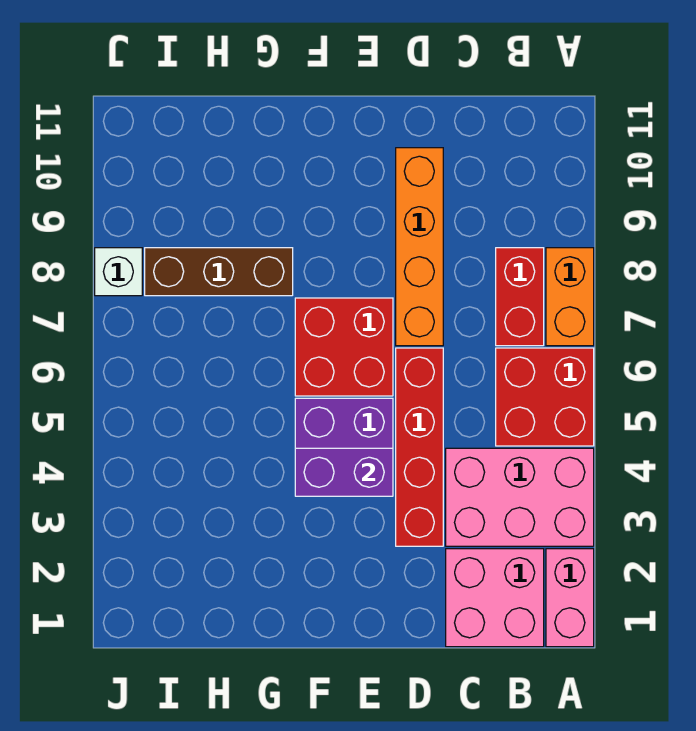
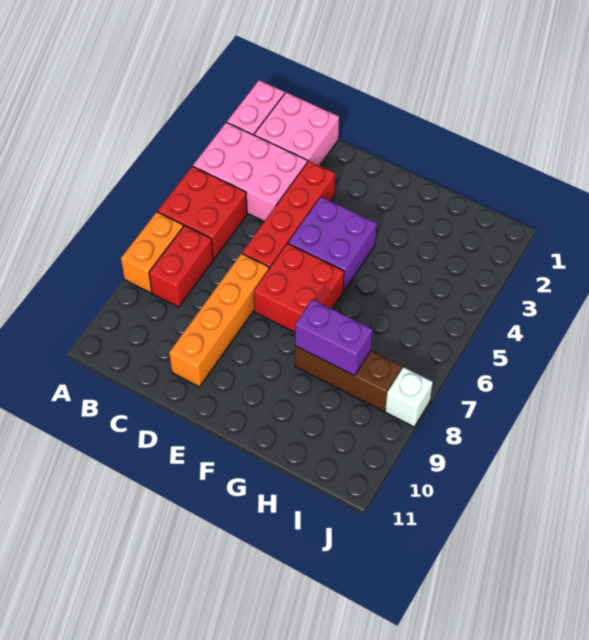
purple brick E4:F4 level 2 -> purple brick G8:H8 level 2

